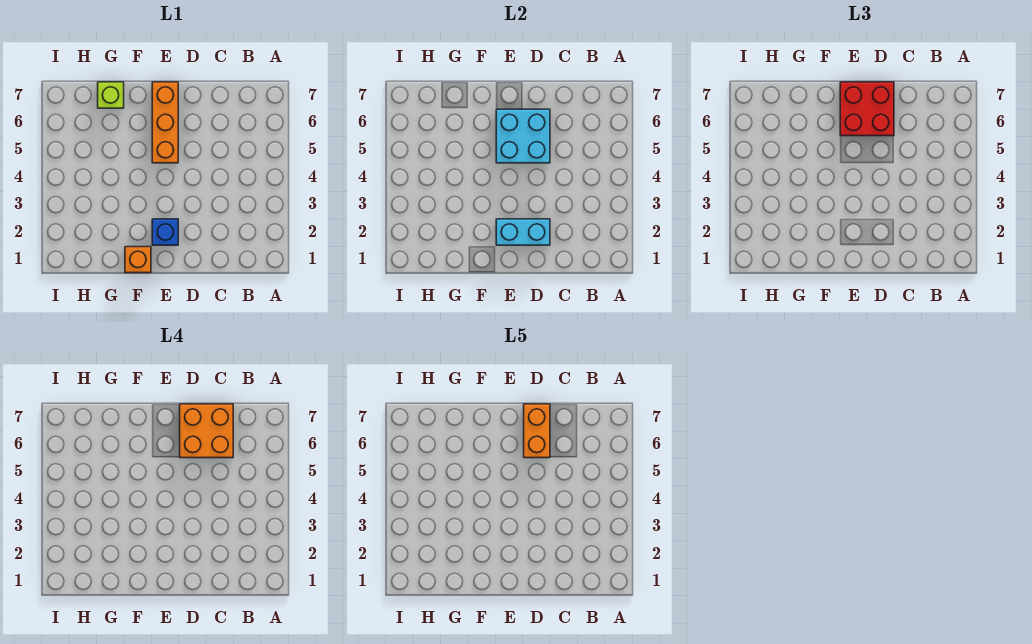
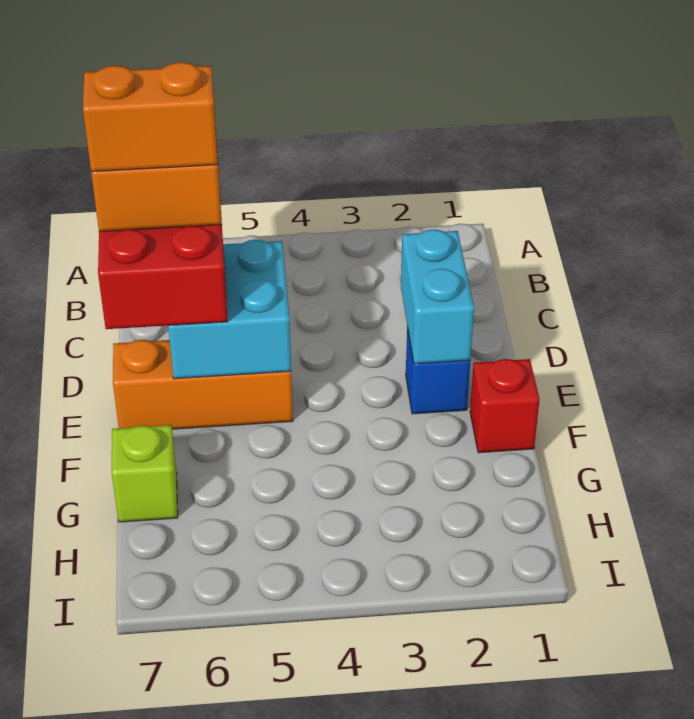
orange brick F1 level 1 -> red brick F1 level 1

